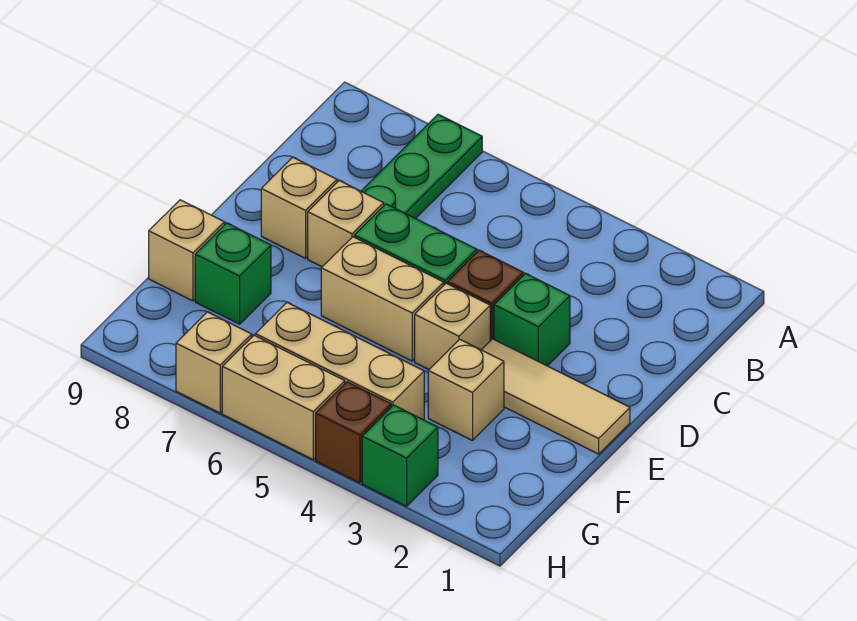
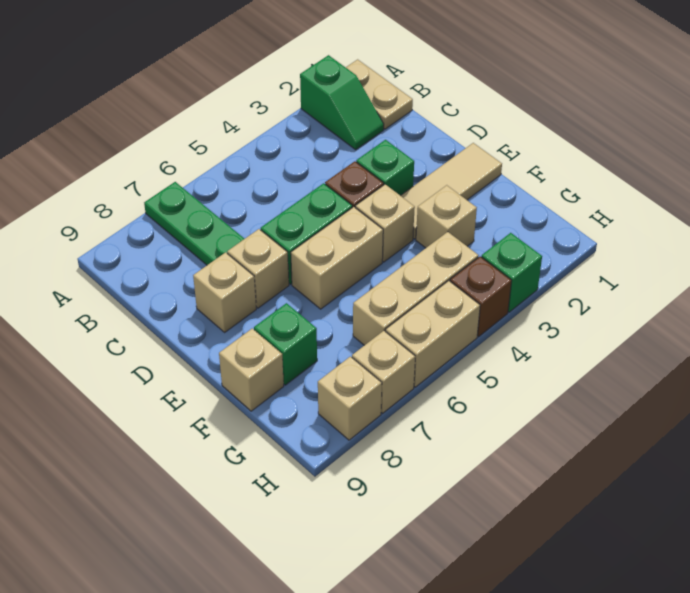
none -> tan plate A1:B1 level 1
none -> green slope A2:B2 level 1 top A
none -> tan brick H8 level 1

